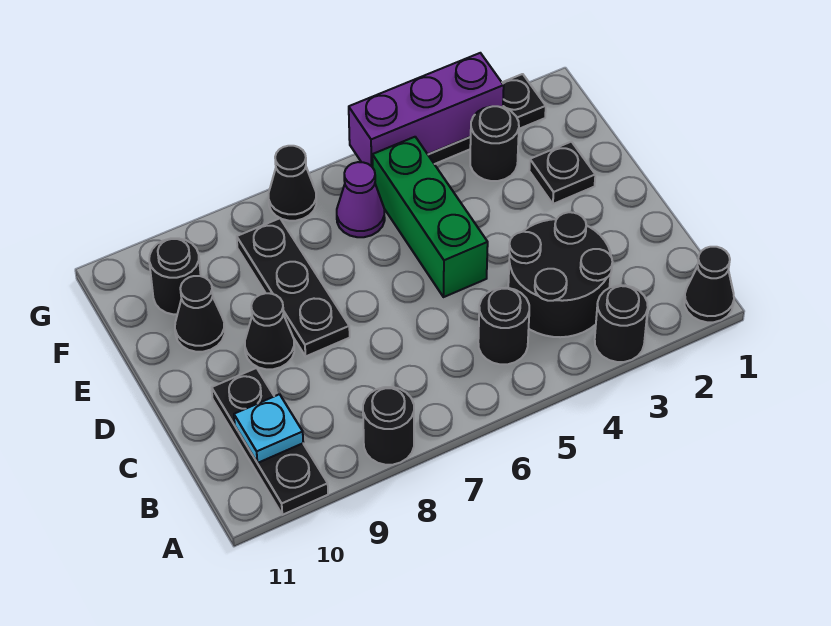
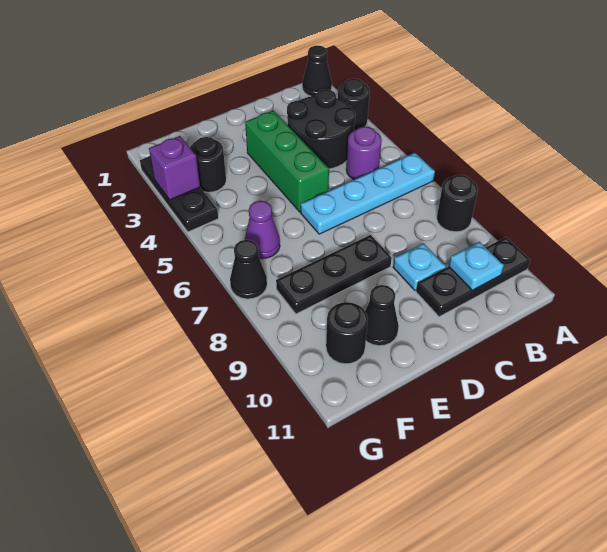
none -> cyan plate A6:D6 level 1
black round brick B5 level 1 -> purple round brick B5 level 1
none -> cyan plate C9 level 1
green brick D5:F5 level 1 -> green brick D3:D5 level 1
black cone D9 level 1 -> none
black plate E2 level 1 -> none
purple brick G3:G5 level 2 -> purple brick G3 level 2

